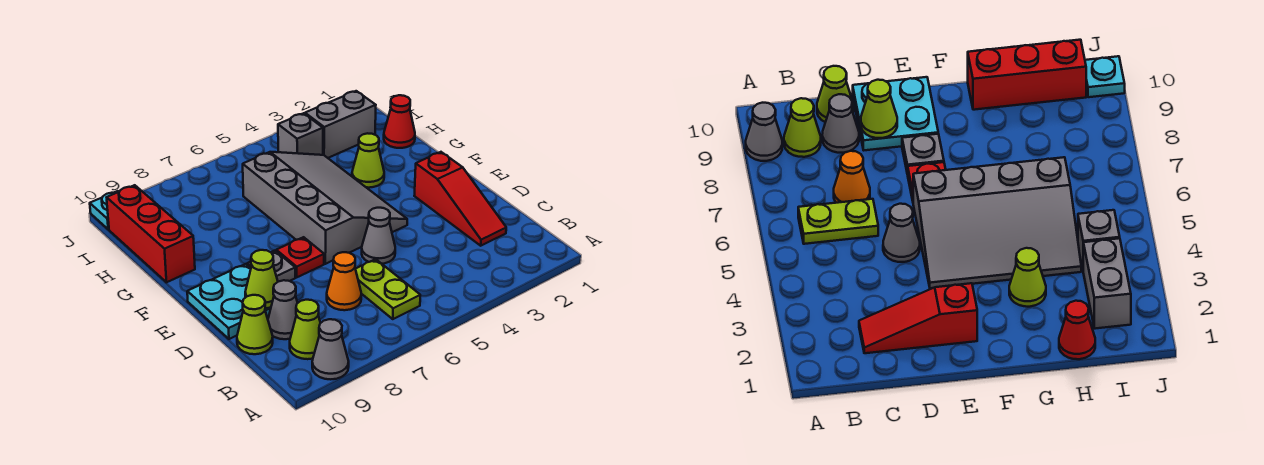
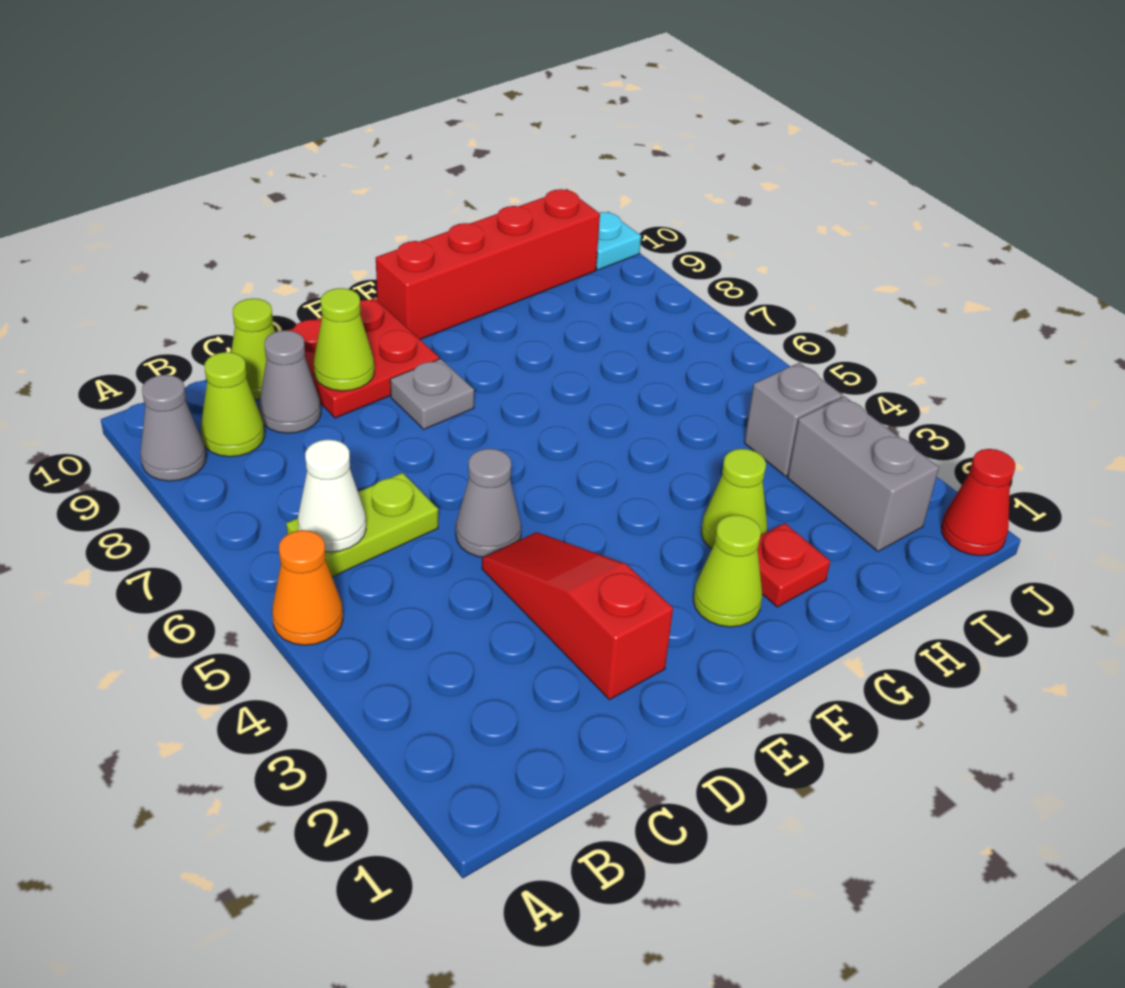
none -> white cone B6 level 2
red slope C2:E2 level 1 top E -> red slope D2:D4 level 1 top 2
orange cone C7 level 1 -> orange cone A5 level 1
cyan plate D9:E10 level 1 -> red plate D9:E10 level 1
grey slope E4:H6 level 1 top 6 -> none
red plate E7 level 1 -> red plate G2 level 1
none -> lime cone F2 level 1
red brick G10:I10 level 1 -> red brick F10:I10 level 1
red cone H1 level 1 -> red cone J1 level 1

